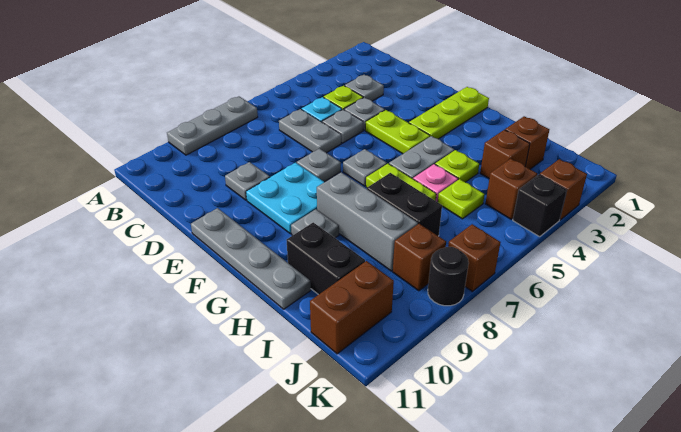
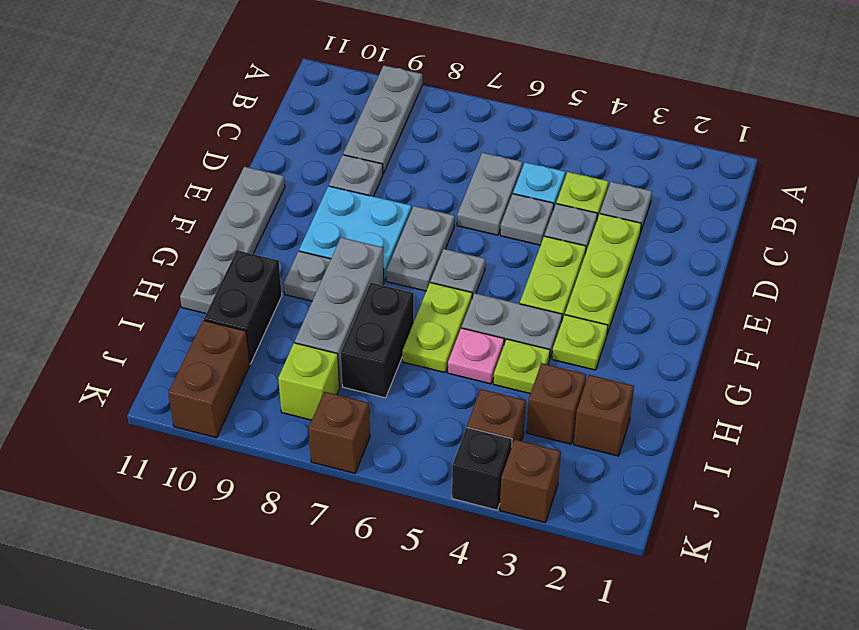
grey plate A7:A9 level 1 -> grey plate A9:C9 level 1
grey plate E7 level 1 -> grey plate E7:F7 level 1
lime plate F1:F3 level 1 -> lime plate D3:F3 level 1
lime plate I5 level 1 -> lime plate G3 level 1
brown brick J8 level 1 -> lime brick J8 level 1
brown brick J10:J11 level 1 -> brown brick J10:K10 level 1
black round brick K8 level 1 -> none

